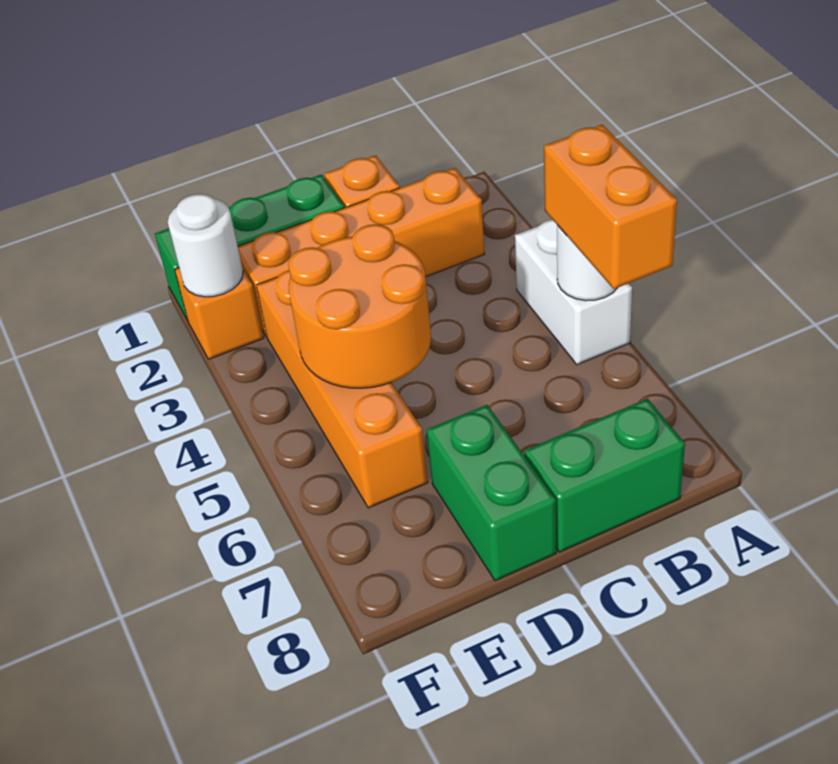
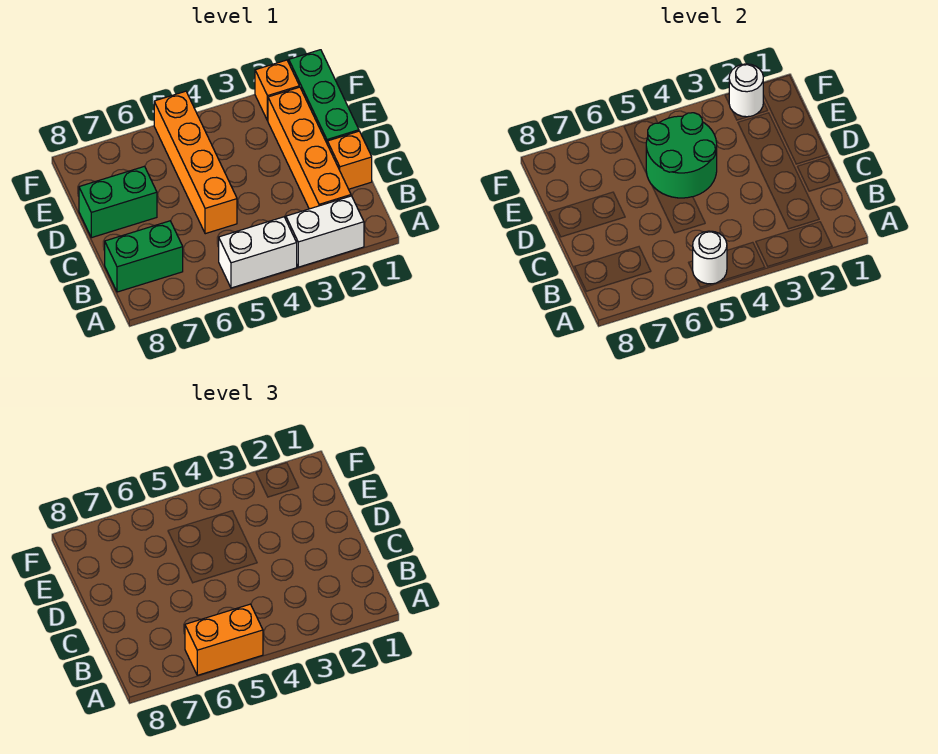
none -> white brick A2:A3 level 1
green brick B8:C8 level 1 -> green brick B7:B8 level 1
orange round brick D4:E5 level 2 -> green round brick D4:E5 level 2
orange brick E3:E6 level 1 -> orange brick C5:F5 level 1

